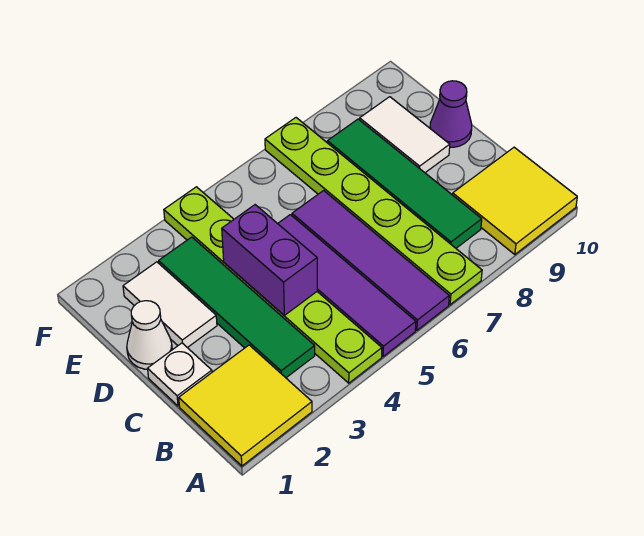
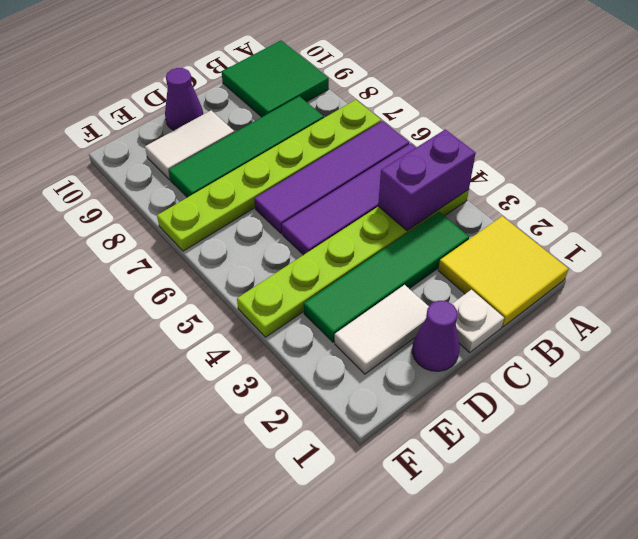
yellow tile A9:B10 level 1 -> green tile A9:B10 level 1
purple brick C4:D4 level 2 -> purple brick A4:B4 level 2
white cone D1 level 1 -> purple cone D1 level 1

